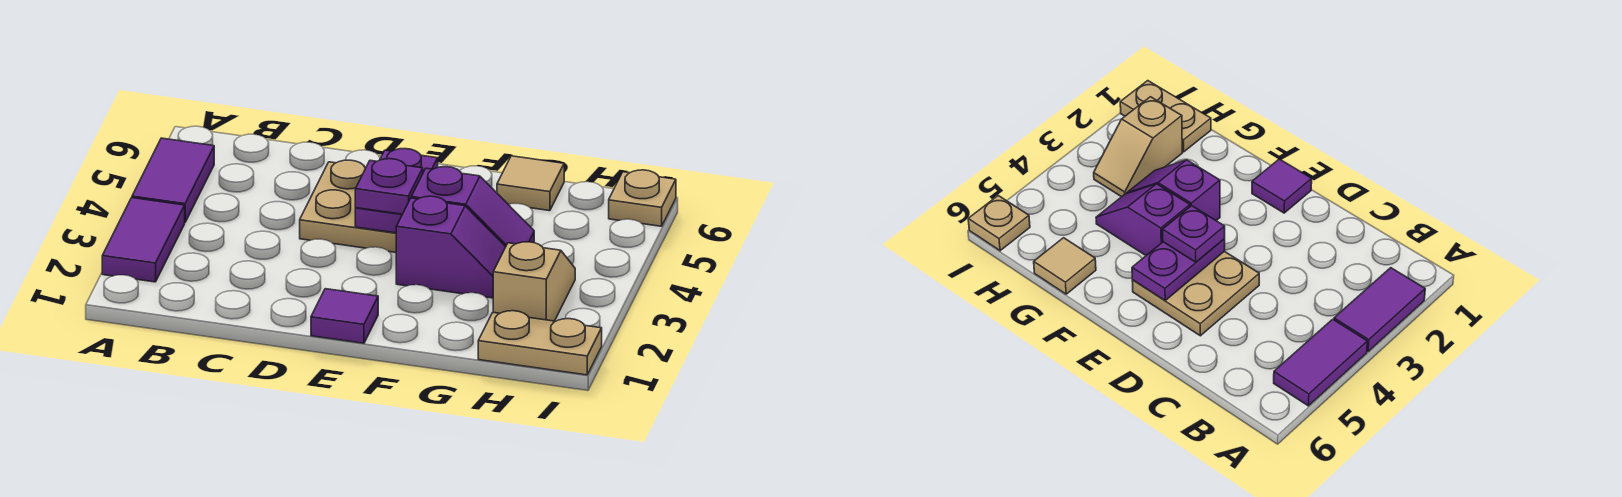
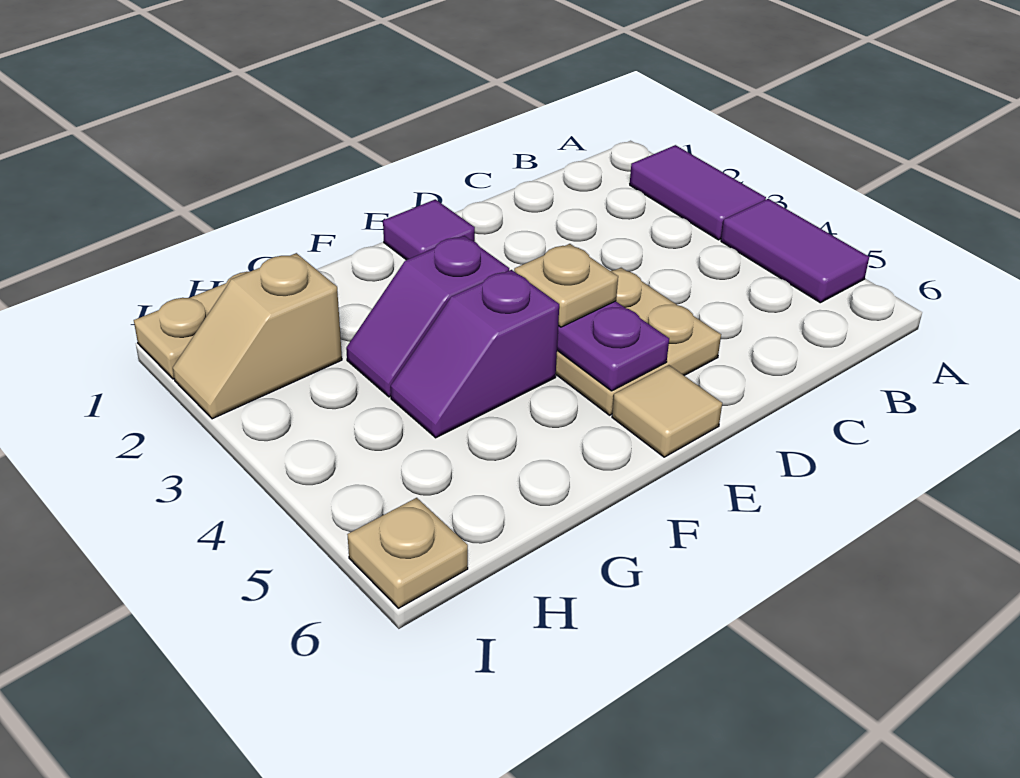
purple plate E4 level 3 -> tan plate E4 level 3
tan tile G6 level 1 -> tan tile E6 level 1
tan slope H2:H3 level 1 top 2 -> tan slope H2:I2 level 1 top H

